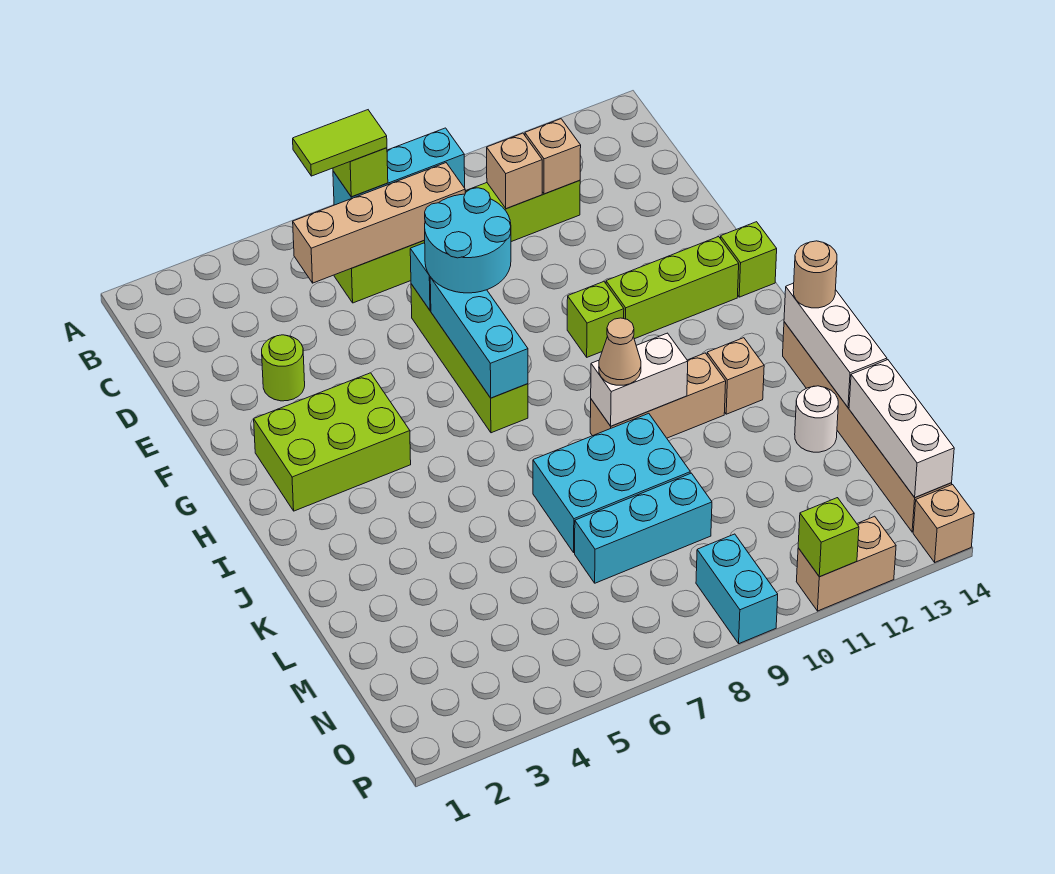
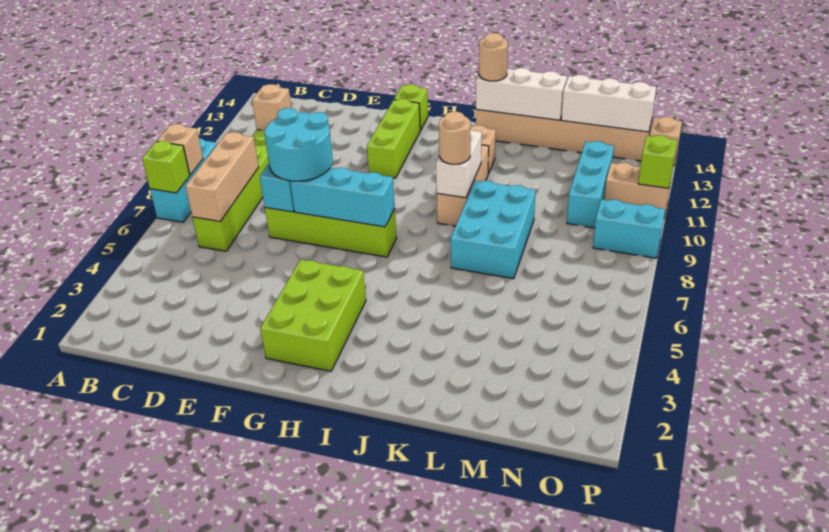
lime tile A6:A7 level 3 -> none
tan brick C5:C8 level 2 -> tan brick C6:C8 level 2
tan brick C10 level 2 -> tan brick A8 level 2
lime round brick E3 level 1 -> none
lime brick G10 level 1 -> none
tan cone J9 level 3 -> tan round brick J9 level 3
white round brick L13 level 1 -> none
cyan brick M7:M9 level 1 -> cyan brick N10:N12 level 1
tan brick P11:P12 level 1 -> tan brick O11:P11 level 1

